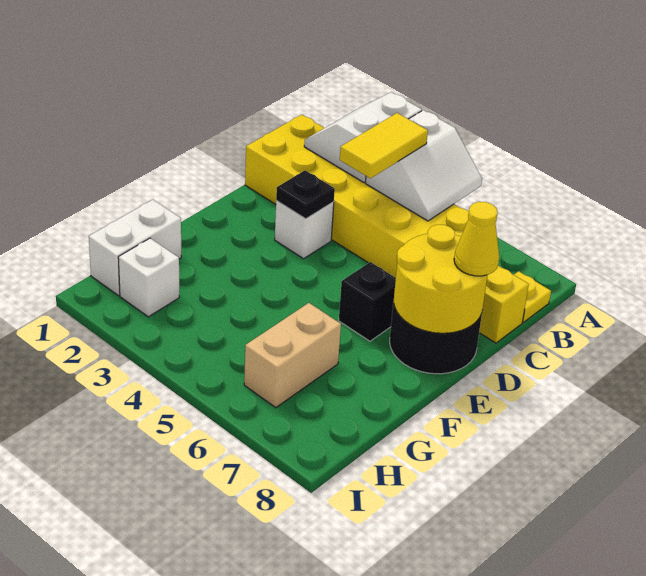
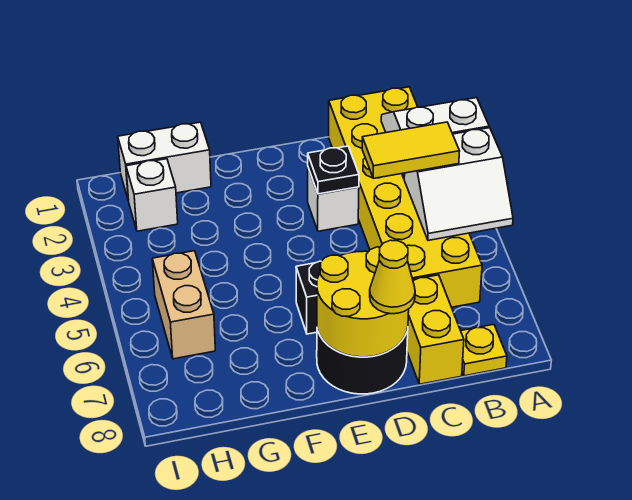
tan brick G6:H6 level 1 -> tan brick H5:H6 level 1

